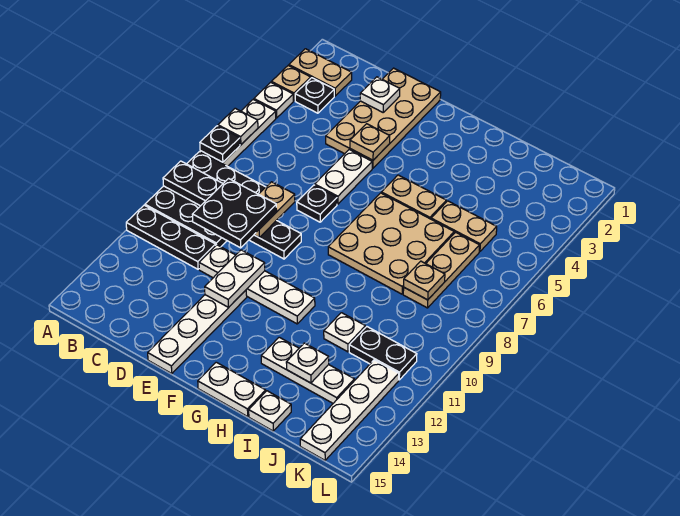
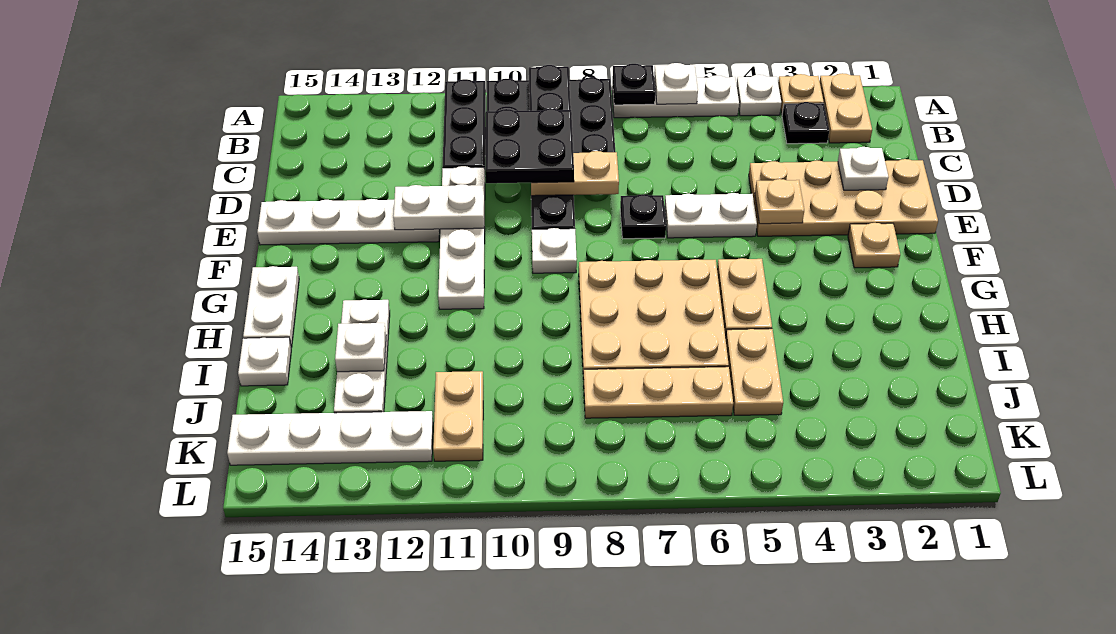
white plate I11 level 1 -> white plate F9 level 1
tan plate J8 level 2 -> tan plate F2 level 1
black plate J11:K11 level 1 -> tan plate J11:K11 level 1

